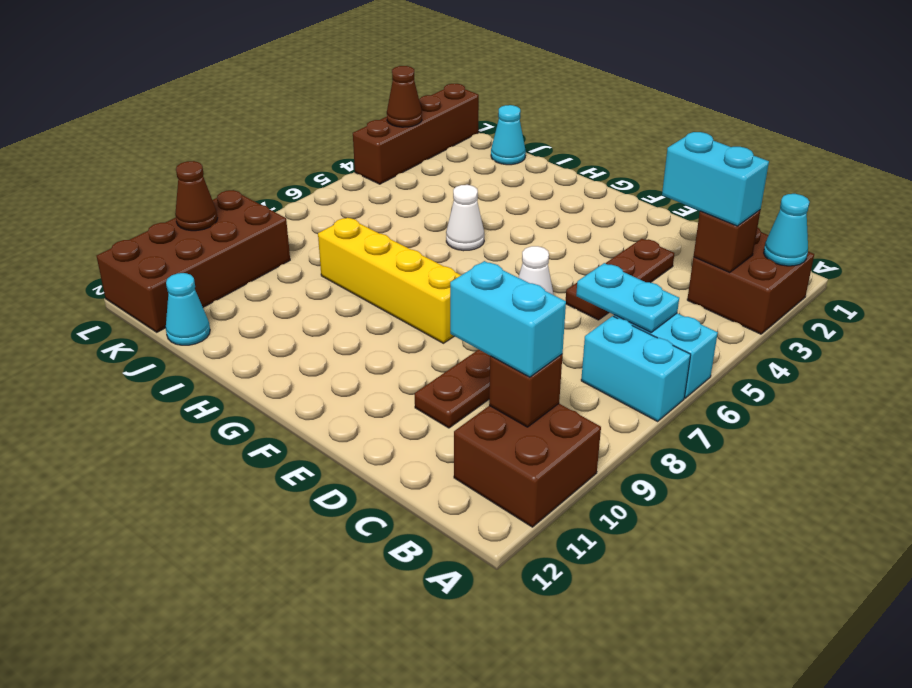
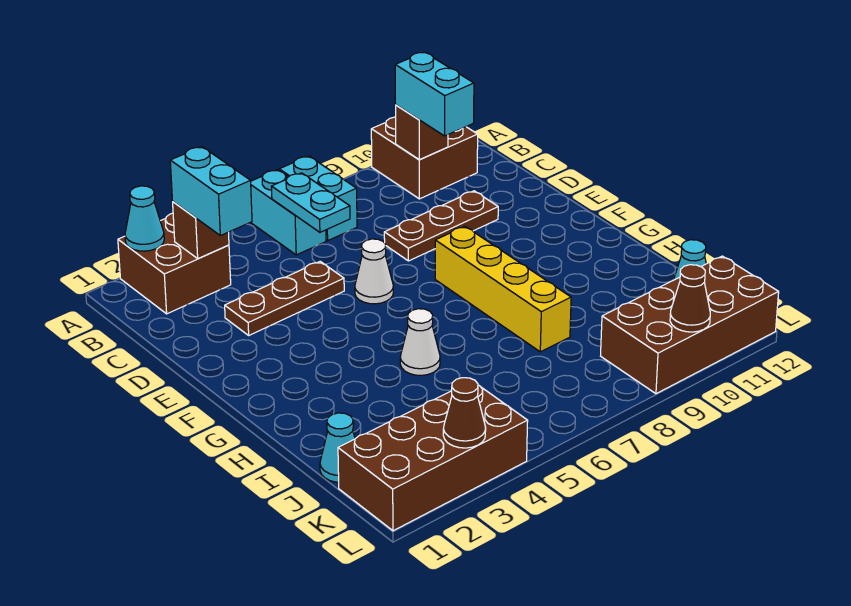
brown brick L1:L4 level 1 -> brown brick K1:L4 level 1

